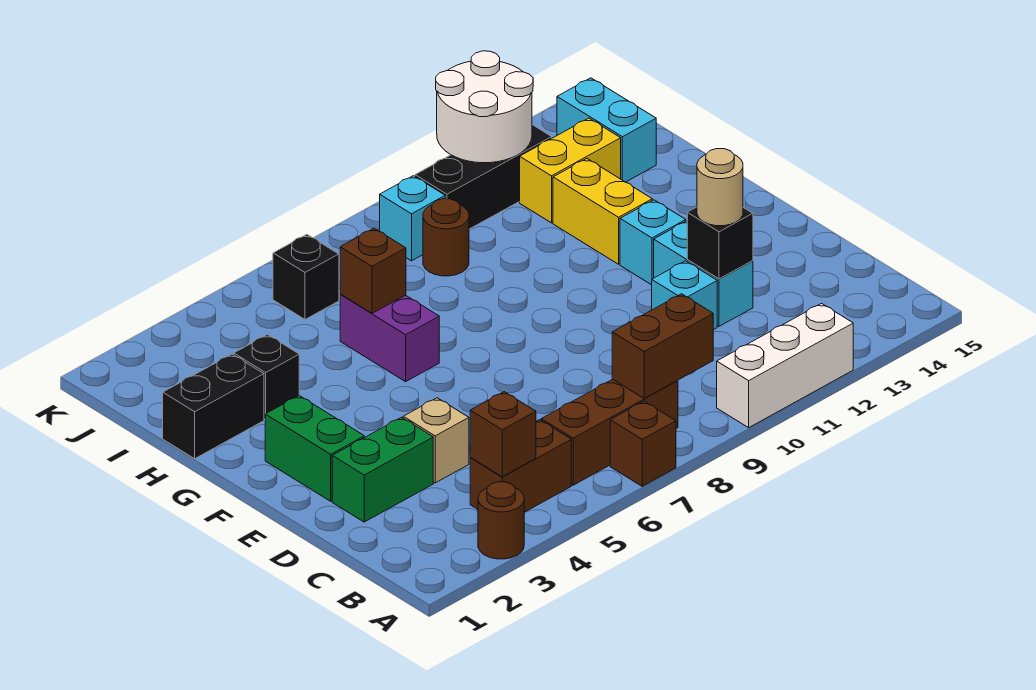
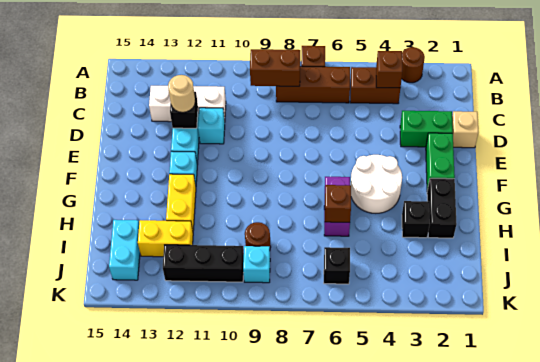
white brick A10:A12 level 1 -> white brick C11:C13 level 1
tan brick D4 level 1 -> tan brick D1 level 1
black brick H1:H2 level 1 -> black brick G2:H2 level 1
white round brick J11:K12 level 2 -> white round brick F4:G5 level 1

